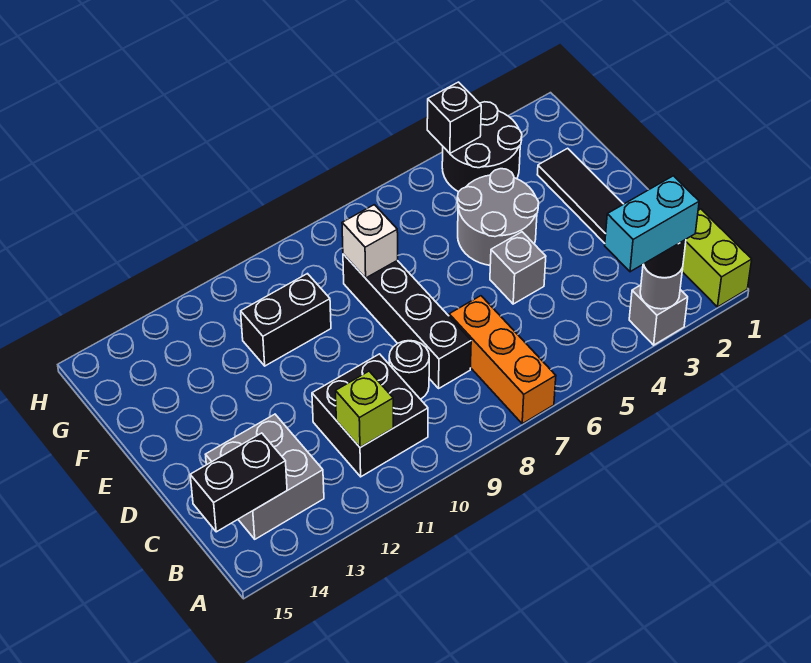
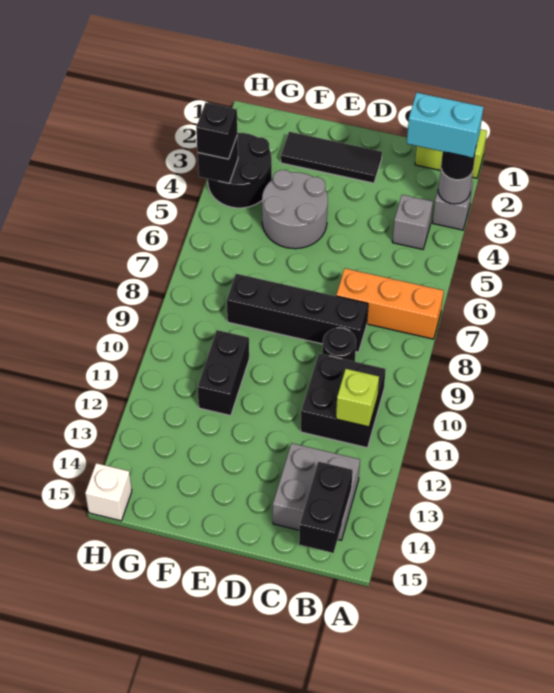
cyan brick A3:A4 level 4 -> cyan brick A3:B3 level 4
grey brick D5 level 1 -> grey brick B4 level 1
white brick F8 level 2 -> white brick H15 level 1
none -> black brick H4 level 3

